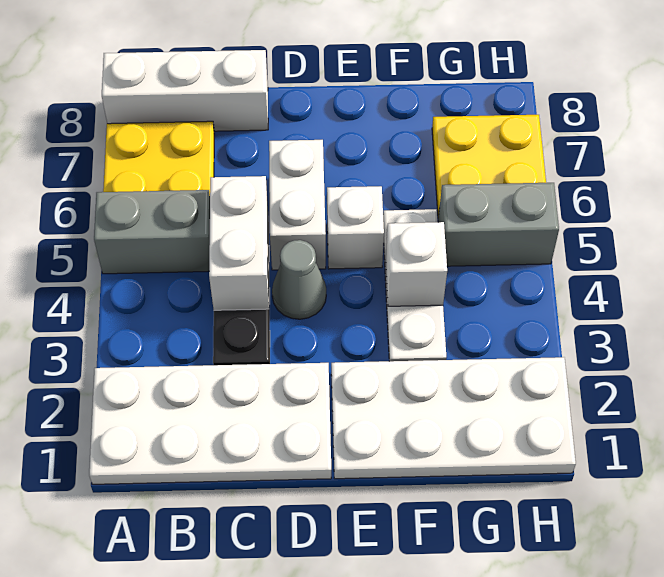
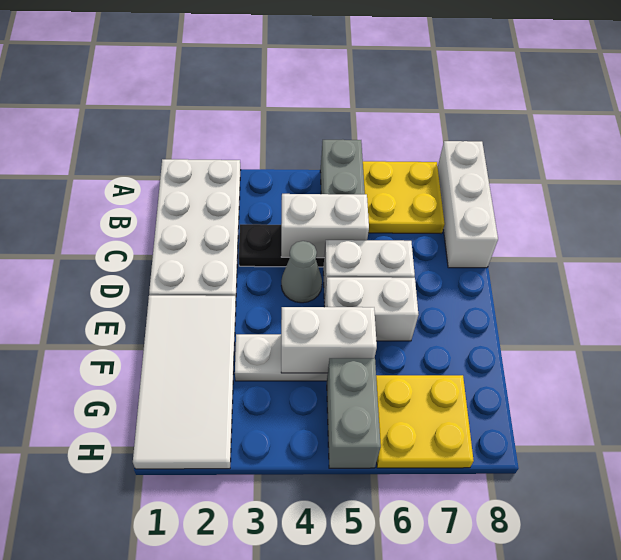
white plate E1:H2 level 1 -> white tile E1:H2 level 1
white brick E5 level 1 -> white brick E5:E6 level 1
white brick F4 level 2 -> white brick F4:F5 level 2

